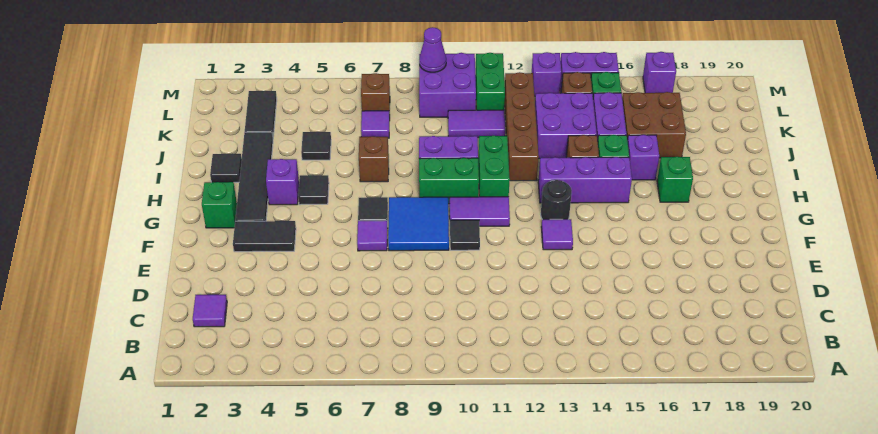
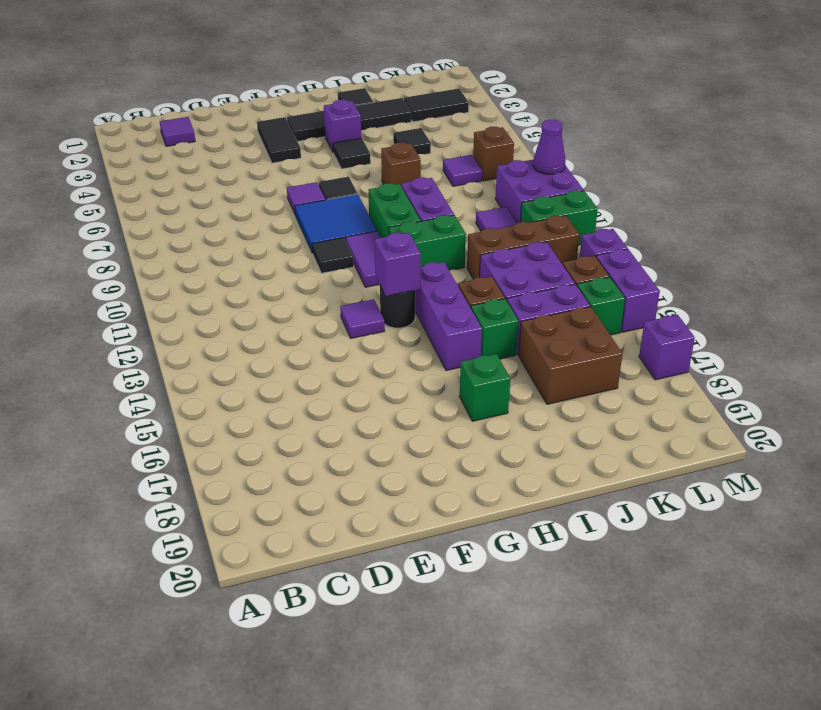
green brick G2 level 1 -> none
brown brick I12:L12 level 1 -> brown brick J12:L12 level 1
purple brick I16 level 1 -> purple brick G13 level 2

